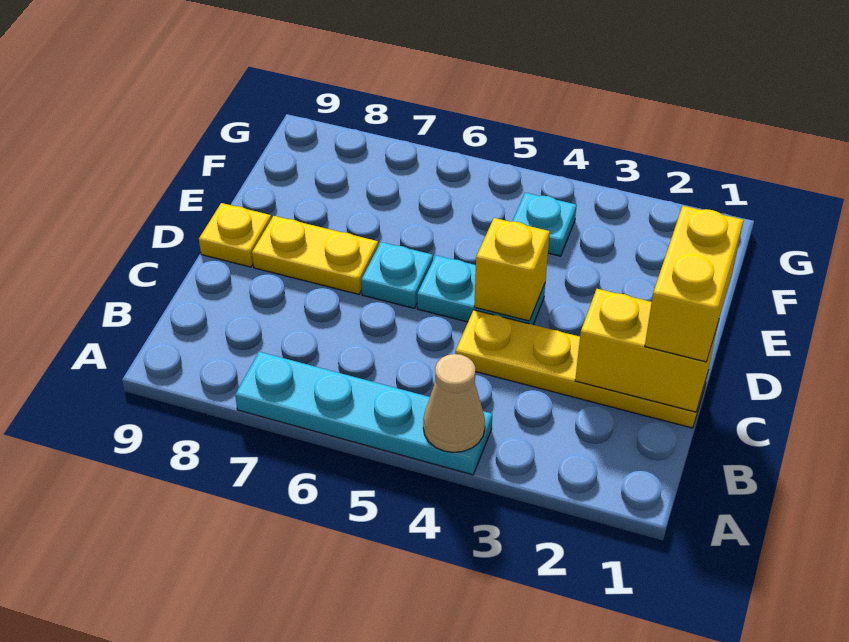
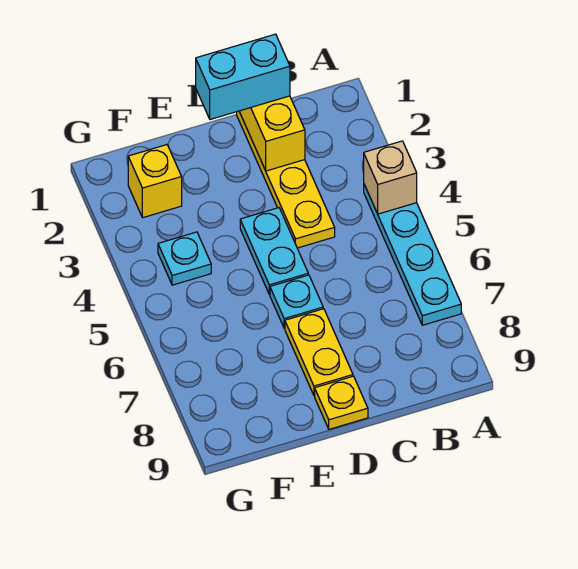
tan cone A4 level 2 -> tan brick A4 level 2
yellow brick C1:D1 level 3 -> cyan brick C1:D1 level 3
yellow brick D4 level 2 -> yellow brick F2 level 1

